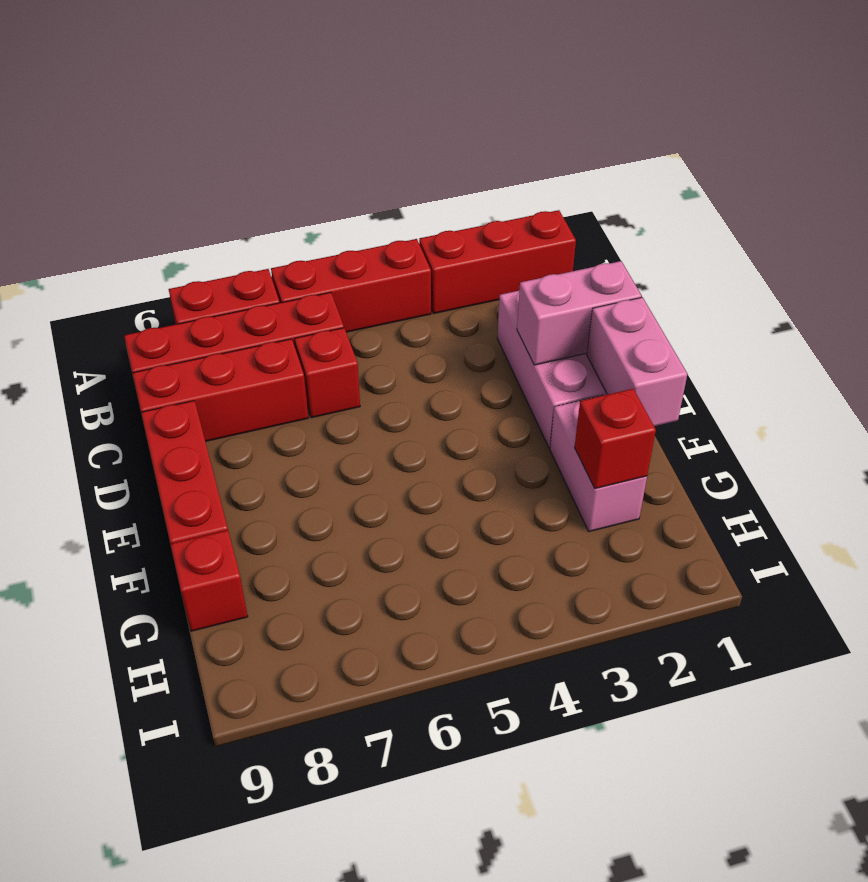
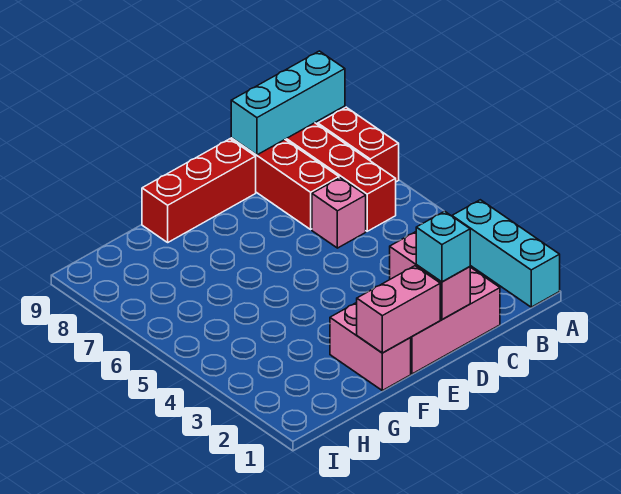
red brick A1:A3 level 1 -> cyan brick A1:A3 level 1
red brick A4:A6 level 1 -> none
none -> cyan brick A9:C9 level 2
red brick C6 level 1 -> pink brick C6 level 1
none -> cyan brick D1 level 3
pink brick F2:G2 level 1 -> pink brick F1:F2 level 1
red brick G2 level 2 -> none
red brick G9 level 1 -> none

